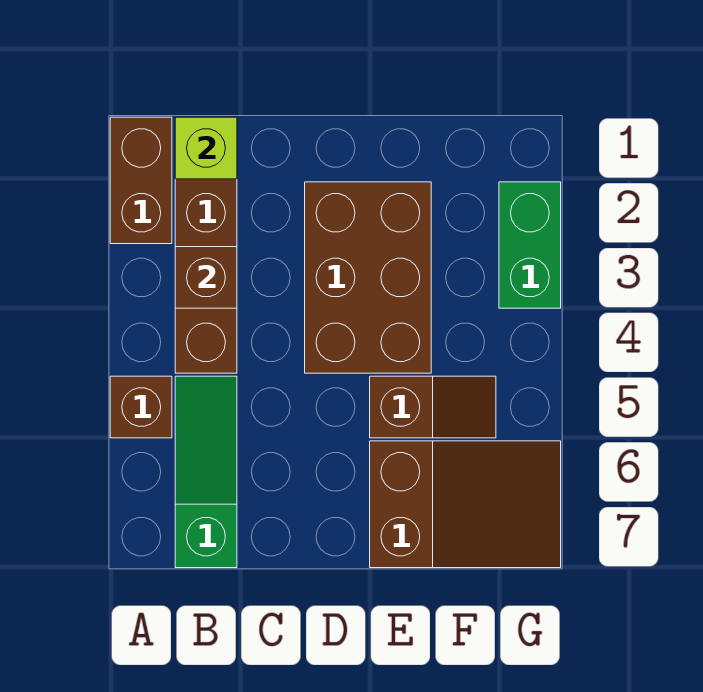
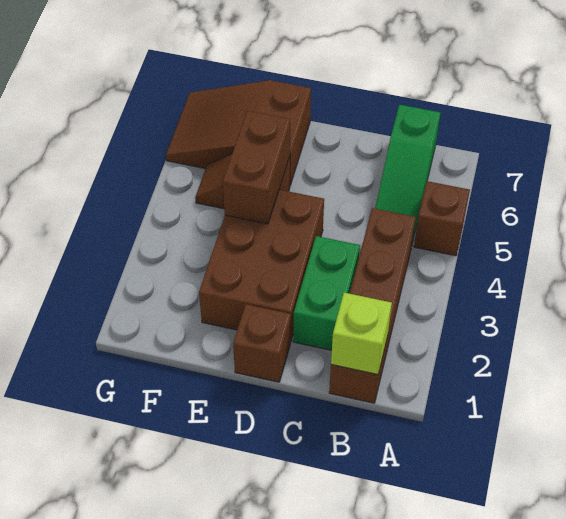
brown brick A1:A2 level 1 -> brown brick E4:E5 level 2
brown brick B3 level 2 -> brown brick D1 level 1
green brick G2:G3 level 1 -> green brick C2:C3 level 1

